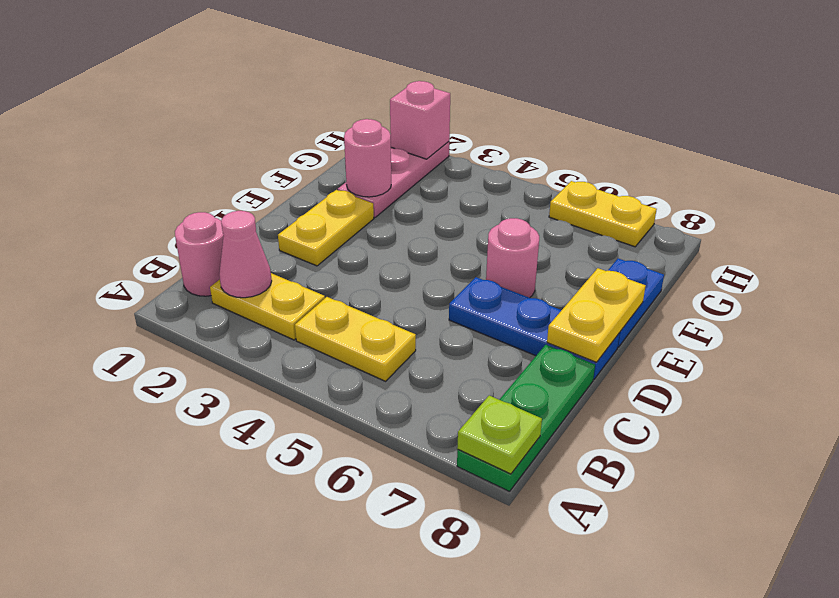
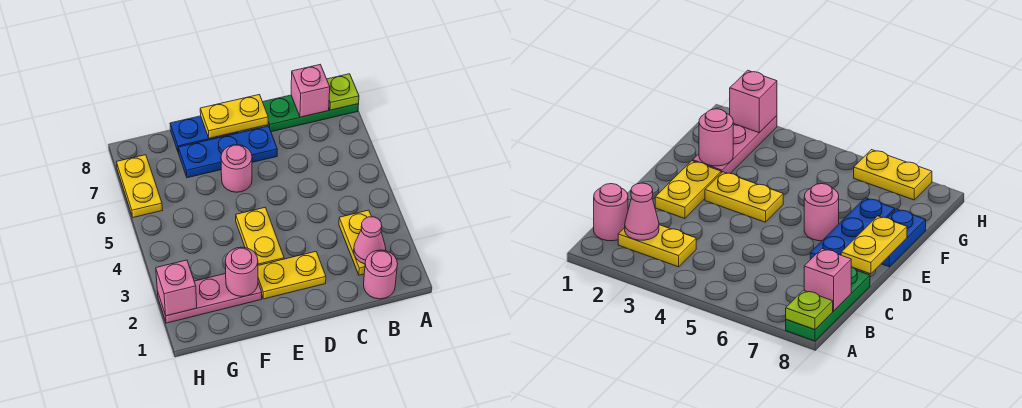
yellow plate B4:B5 level 1 -> yellow plate E3:E4 level 1
none -> pink brick B8 level 2
blue plate D6:D8 level 1 -> blue plate D7:F7 level 1

